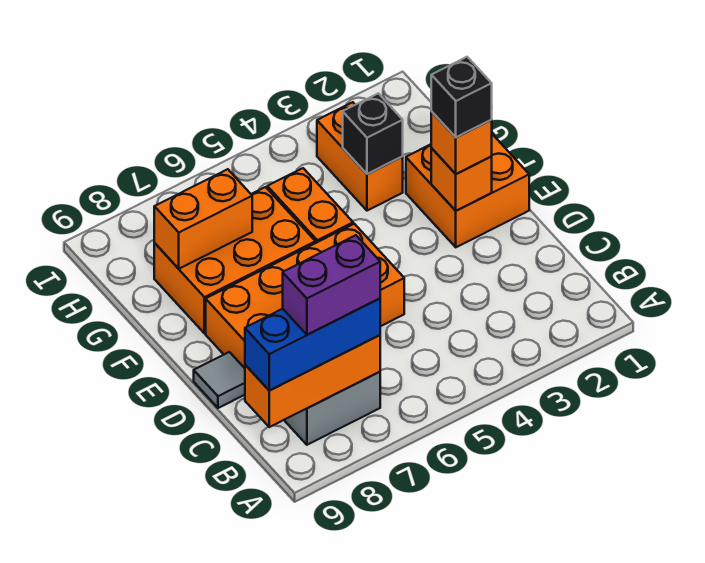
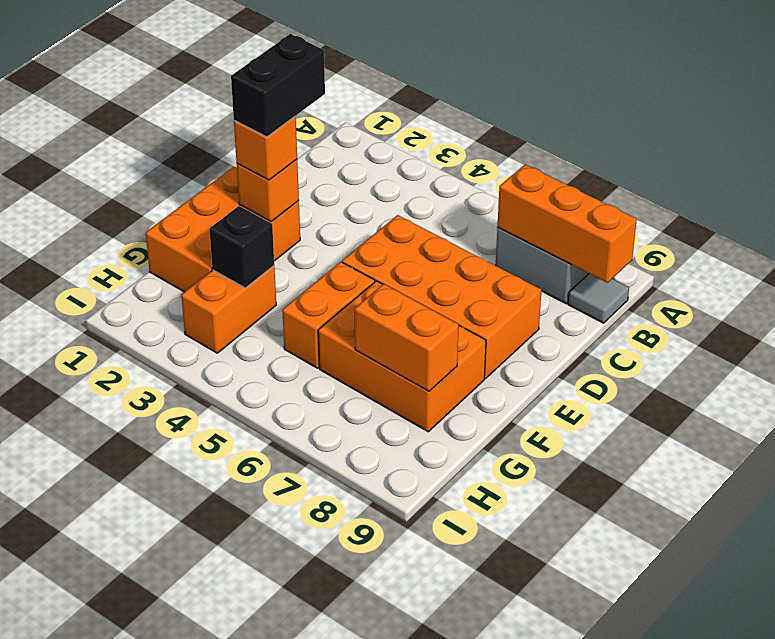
blue brick B7:B9 level 3 -> none
purple brick B7:B8 level 4 -> none
grey tile D9 level 1 -> grey tile B9 level 1
orange brick E1:F2 level 1 -> orange brick E1:G2 level 1
black brick E2 level 4 -> black brick D2:E2 level 4

